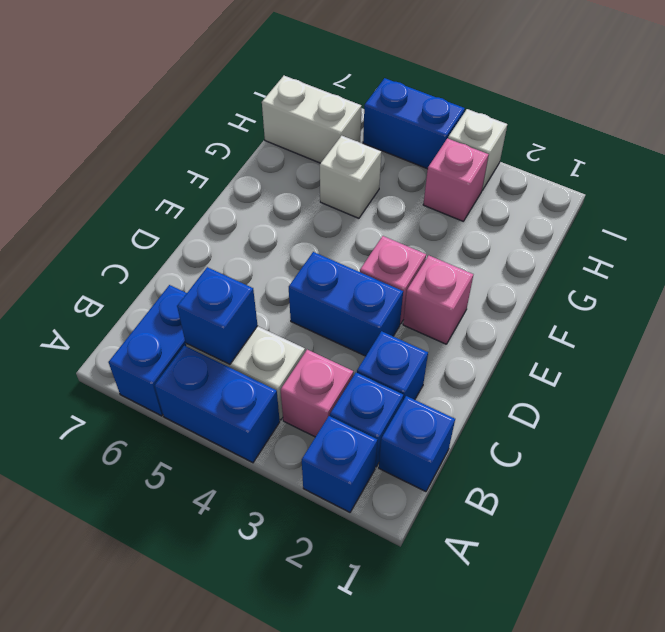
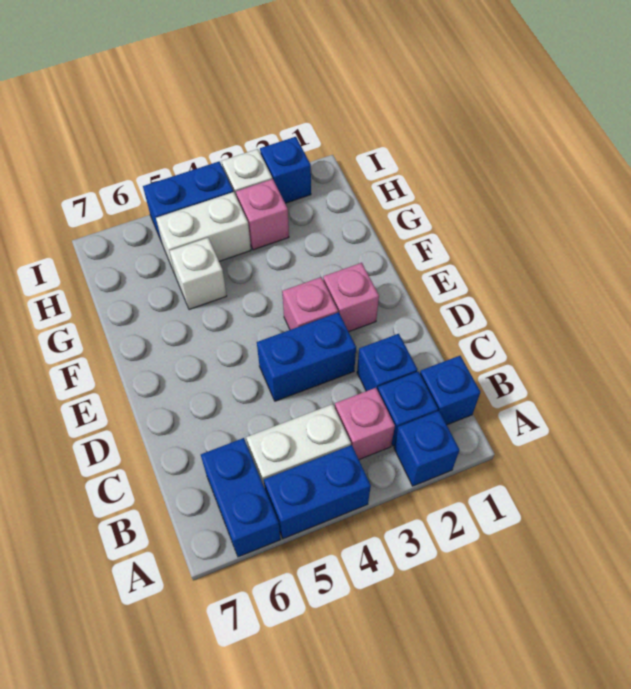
blue brick B5 level 2 -> blue brick I2 level 1
white brick H6:H7 level 1 -> white brick H4:H5 level 1

